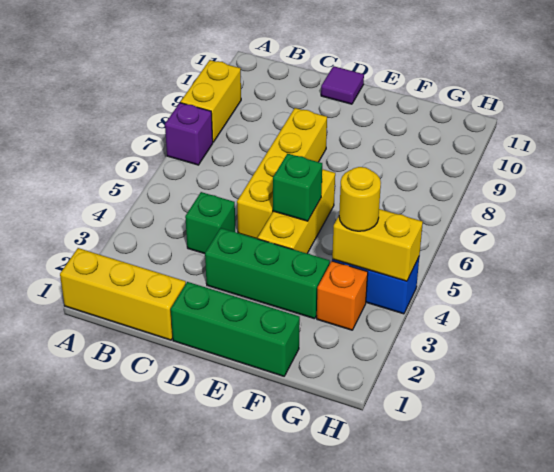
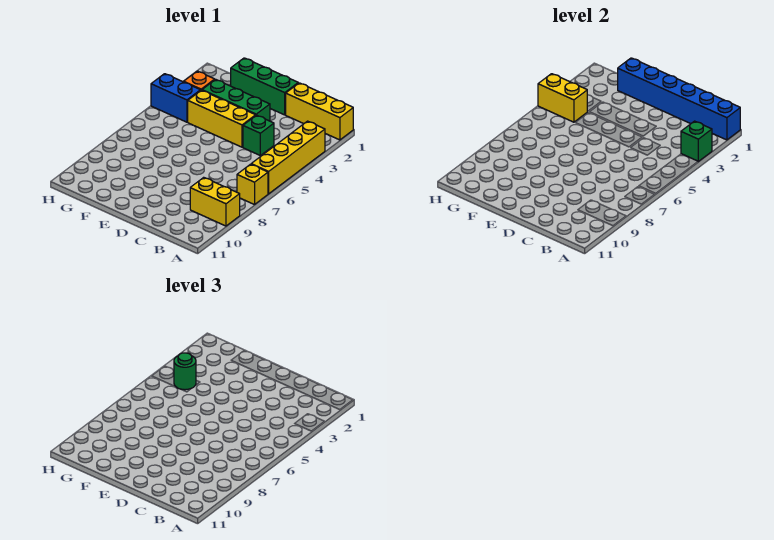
none -> blue brick A1:F1 level 2
purple brick A7 level 1 -> yellow brick A7 level 1
yellow brick A8:A9 level 1 -> yellow brick A9:B9 level 1
yellow brick D5:D8 level 1 -> yellow brick A3:A6 level 1
purple tile D11 level 1 -> none
yellow brick E4:E6 level 1 -> yellow brick D4:F4 level 1
green brick E5 level 2 -> green brick A3 level 2
yellow round brick G4 level 3 -> green round brick G4 level 3

